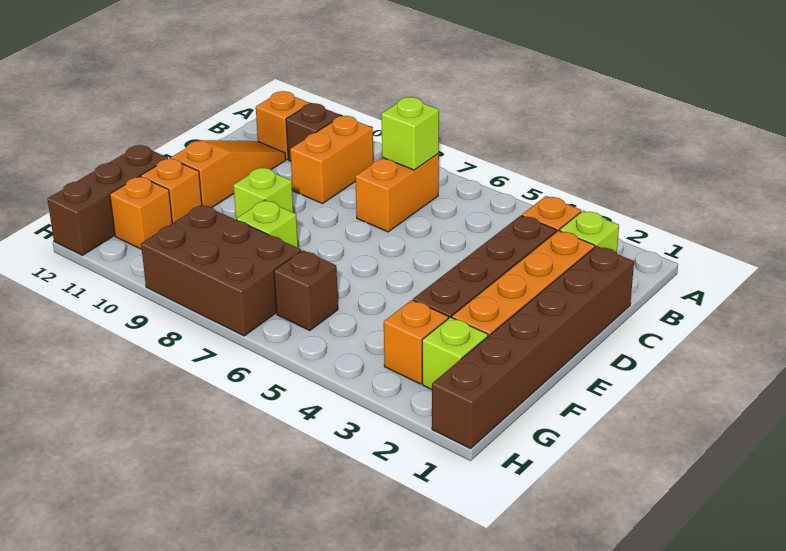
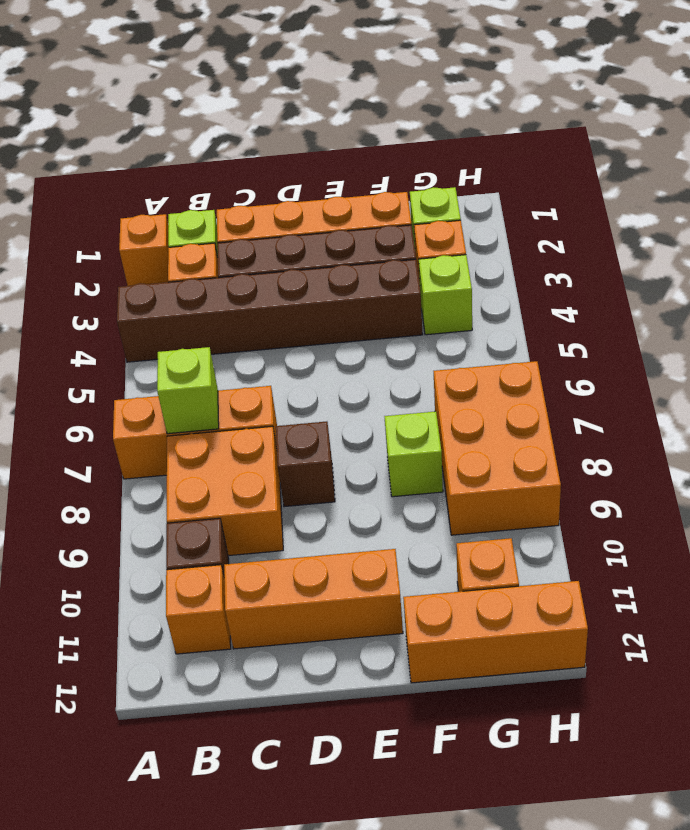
orange brick B7:C7 level 1 -> orange brick A7:C7 level 1
orange brick B9:C9 level 1 -> orange brick B8:C9 level 1
brown brick C1:H1 level 1 -> brown brick A4:F4 level 1
orange slope C11:E11 level 1 top E -> orange brick C11:E11 level 1
lime brick E9 level 1 -> lime brick G4 level 1
orange brick F11 level 1 -> orange brick A2 level 1
brown brick F12:H12 level 1 -> orange brick F12:H12 level 1
brown brick G6 level 1 -> brown brick D8 level 1
brown brick G7:H9 level 1 -> orange brick G7:H9 level 1

